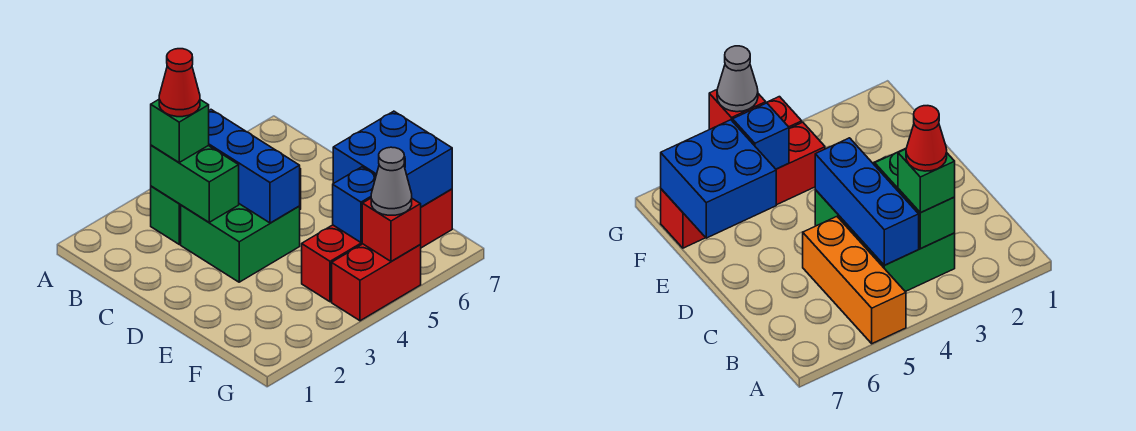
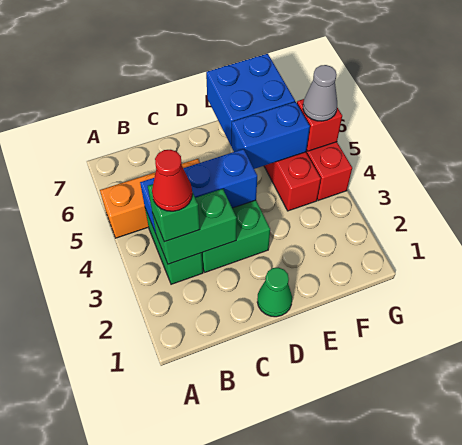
none -> green cone D1 level 1
blue brick F5 level 2 -> blue brick E5:F5 level 2

